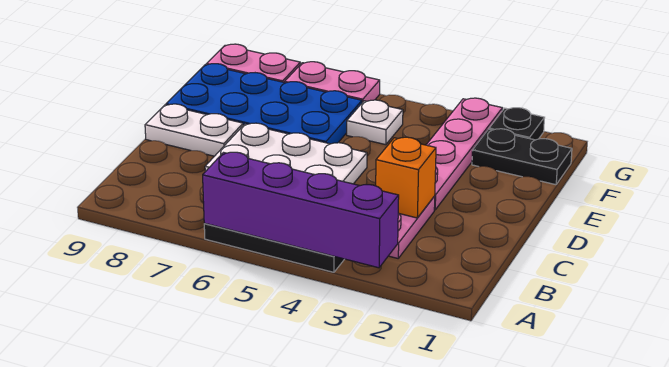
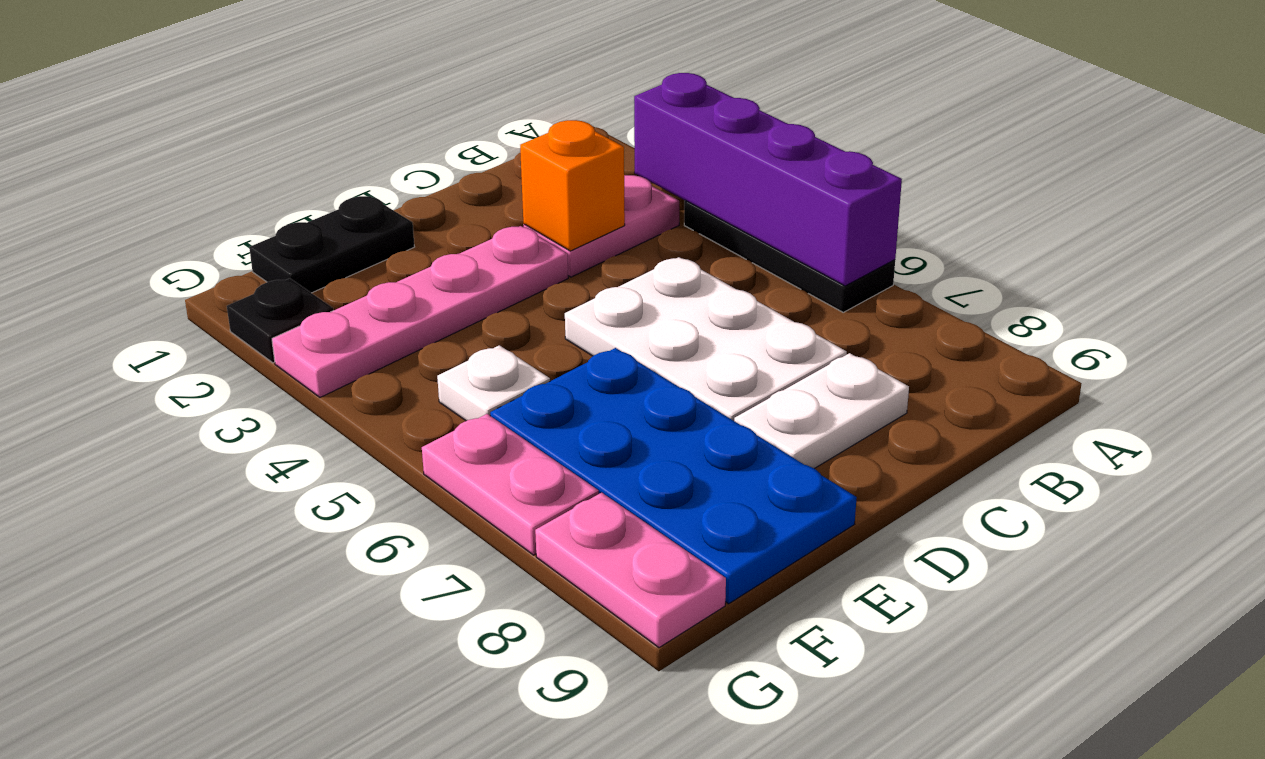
white plate D8:D9 level 1 -> white plate C8:D8 level 1
black plate F1:F2 level 1 -> black plate E1:F1 level 1

